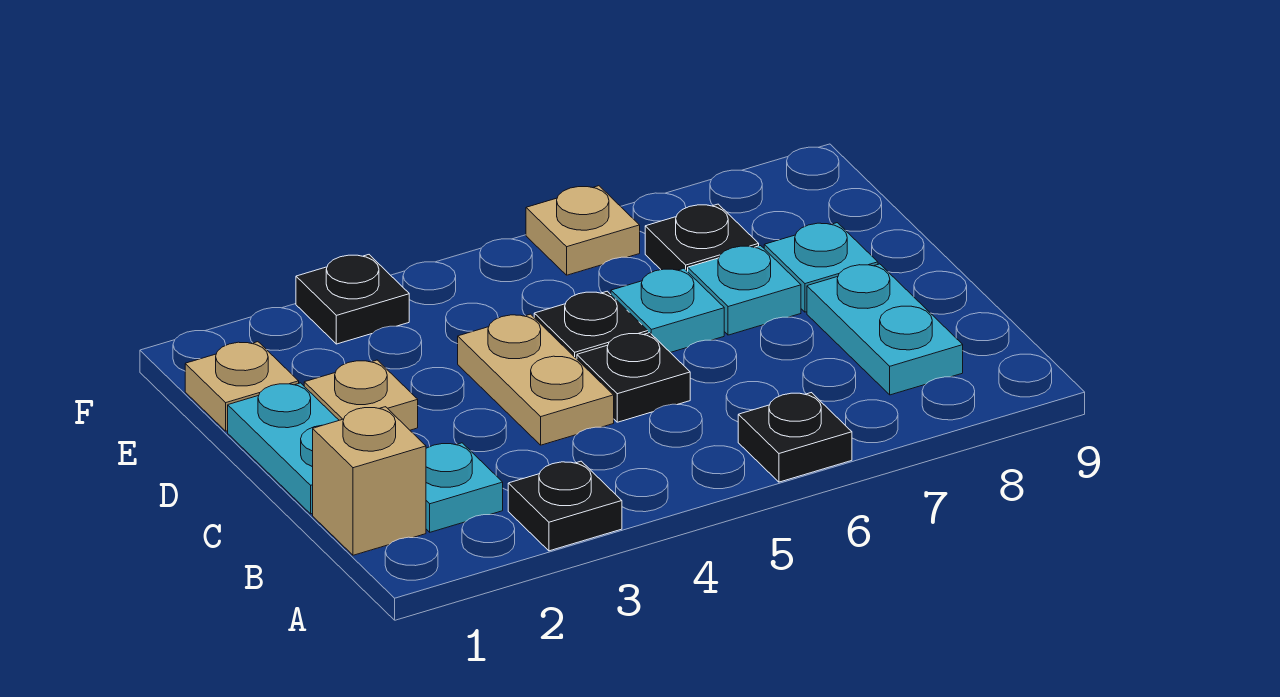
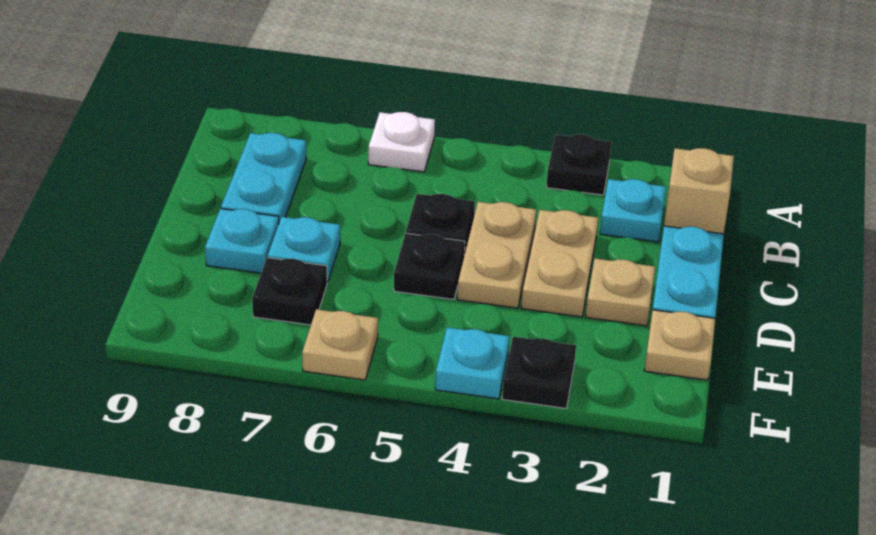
black plate A6 level 1 -> white plate A6 level 1
none -> tan plate C3:D3 level 1
cyan plate D6 level 1 -> cyan plate F4 level 1

